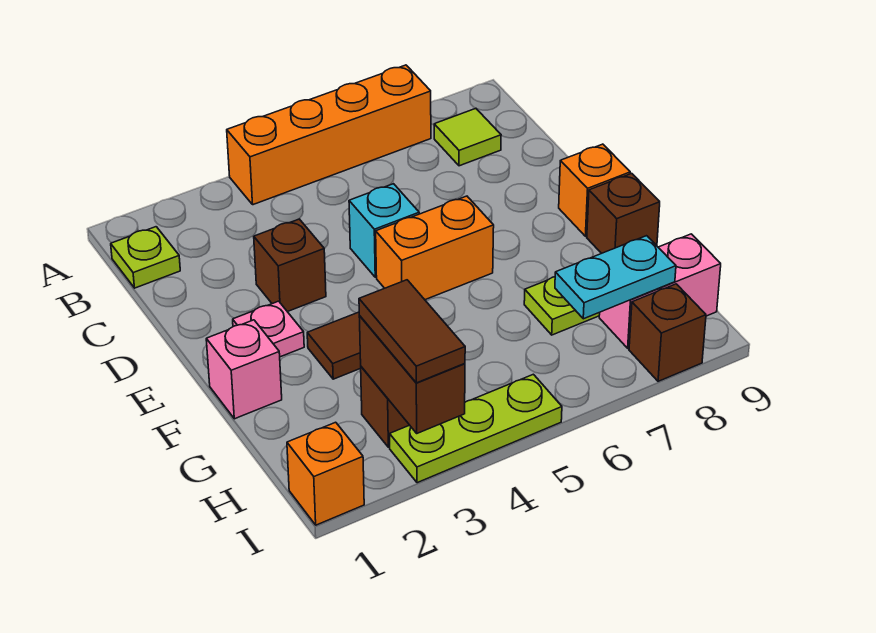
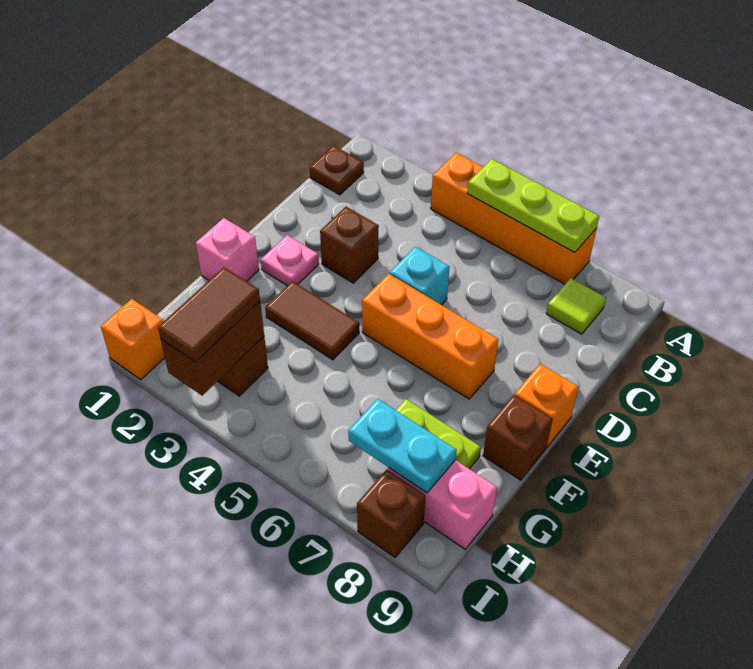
lime plate B1 level 1 -> brown plate B1 level 1
orange brick E5:E6 level 1 -> orange brick E5:E7 level 1
lime plate I3:I5 level 1 -> lime plate A5:A7 level 2

